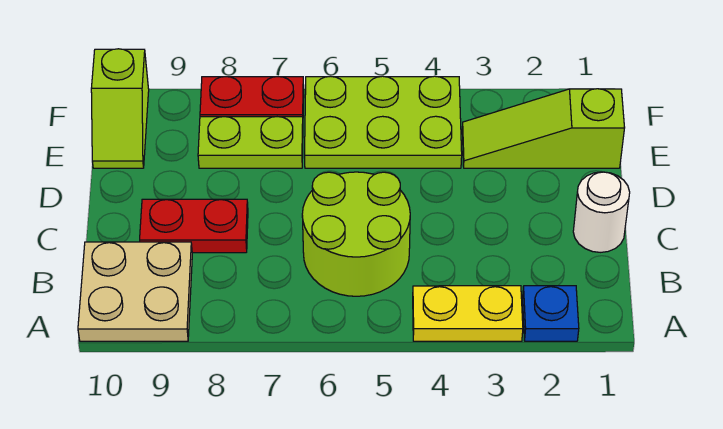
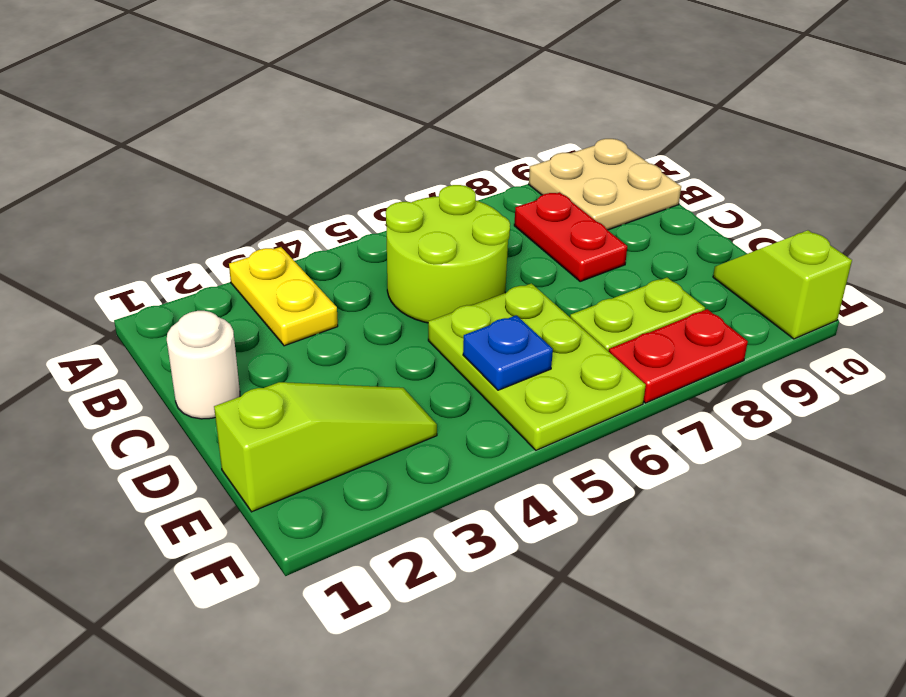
blue plate A2 level 1 -> blue plate E5 level 2
yellow plate A3:A4 level 1 -> yellow plate A3:B3 level 1
red plate C8:C9 level 1 -> red plate B8:C8 level 1
lime plate E4:F6 level 1 -> lime plate D5:F6 level 1

